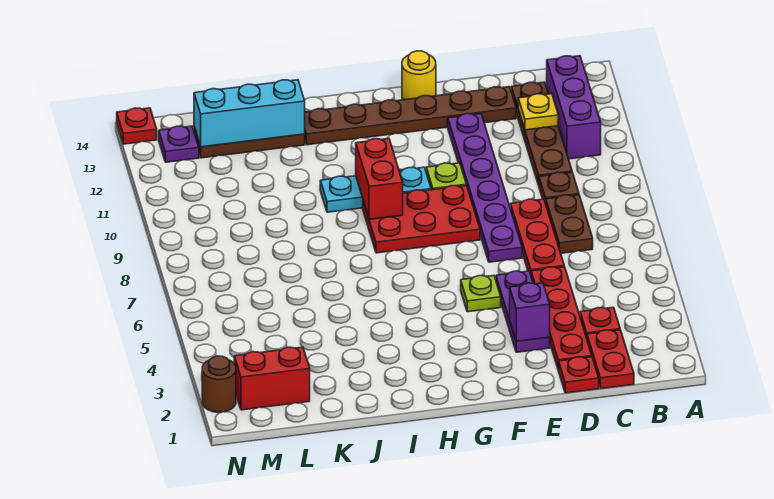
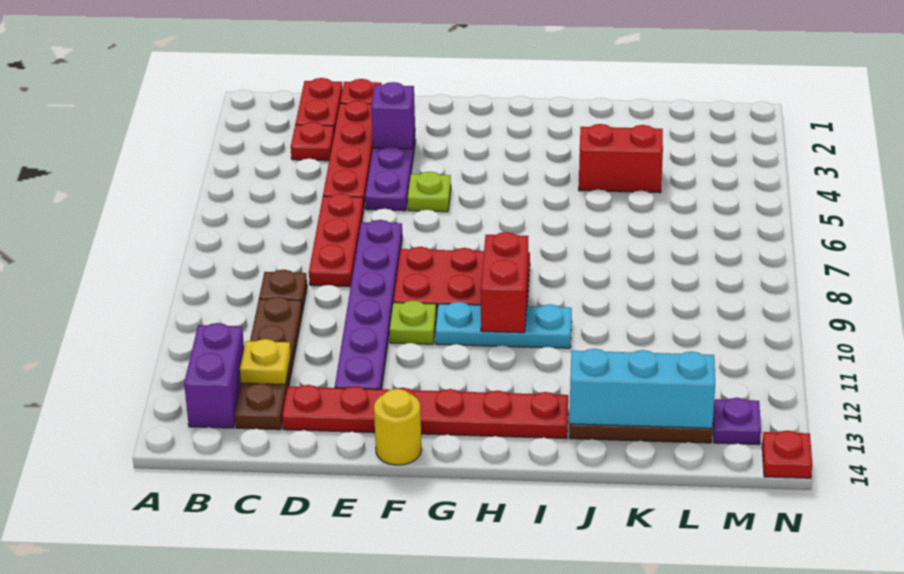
purple brick B11:B13 level 1 -> purple brick B12:B13 level 1
brown plate C7:C8 level 1 -> none
brown plate D13:I13 level 1 -> red plate D13:I13 level 1
red brick L2:M2 level 1 -> red brick J4:K4 level 1
brown round brick N2 level 1 -> none

